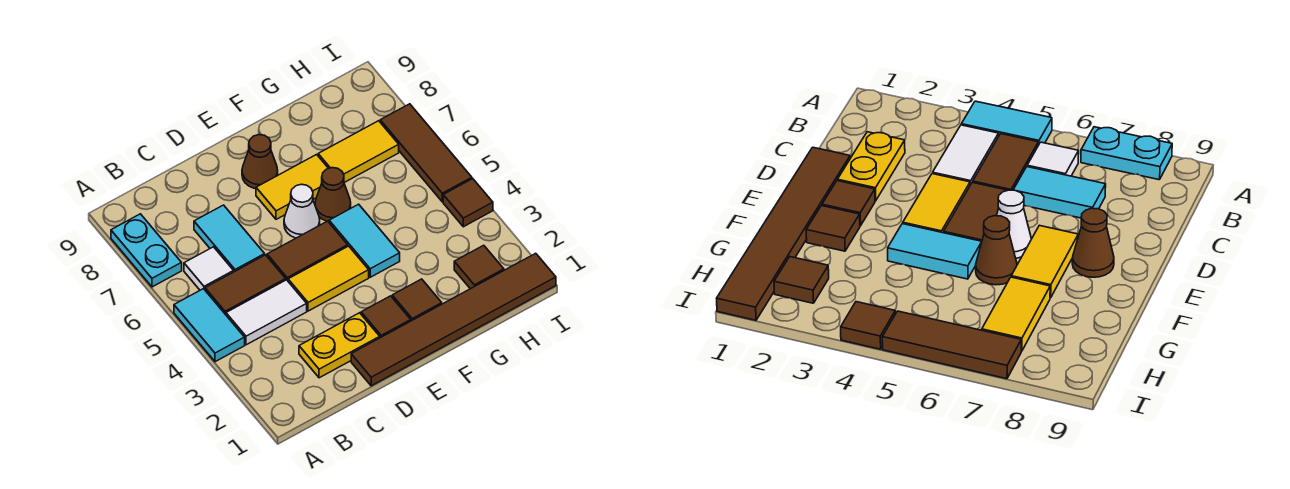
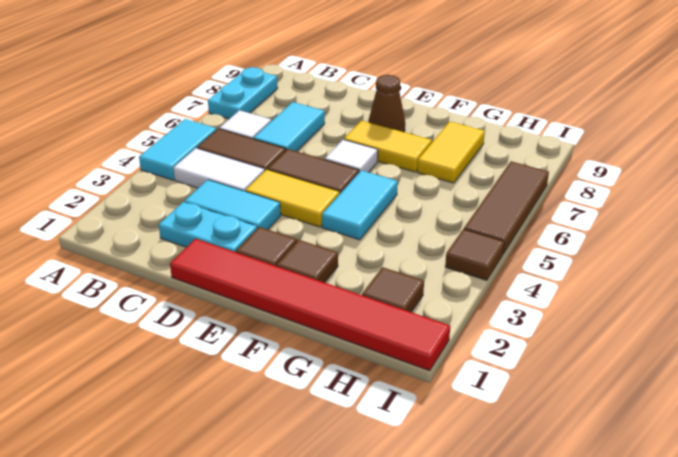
yellow plate C2:D2 level 1 -> cyan plate C2:D2 level 1
none -> cyan tile C3:D3 level 1
brown tile D1:I1 level 1 -> red tile D1:I1 level 1
white cone E6 level 1 -> white tile E6 level 1
brown cone F6 level 1 -> none
yellow tile G7:H7 level 1 -> yellow tile G7:G8 level 1

